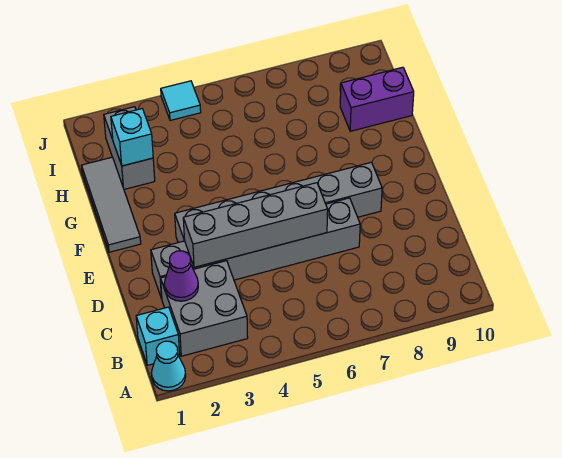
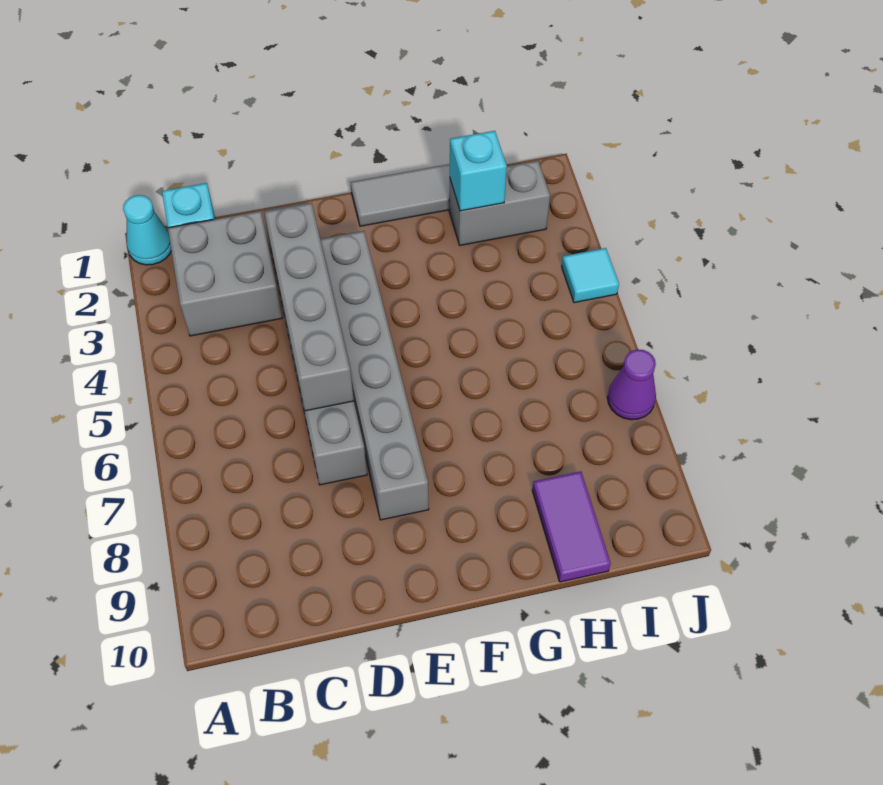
purple cone C2 level 2 -> purple cone J7 level 1
purple brick H9:H10 level 1 -> purple tile H9:H10 level 1

